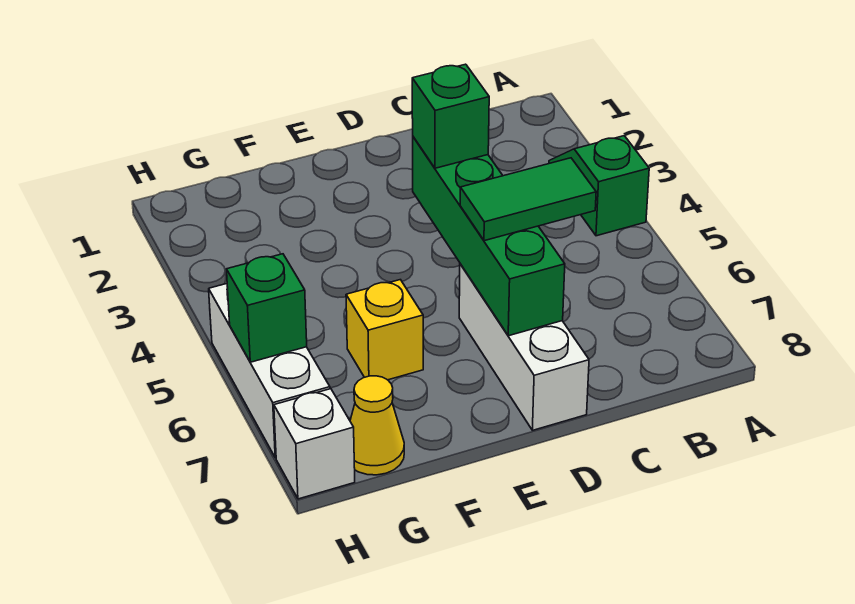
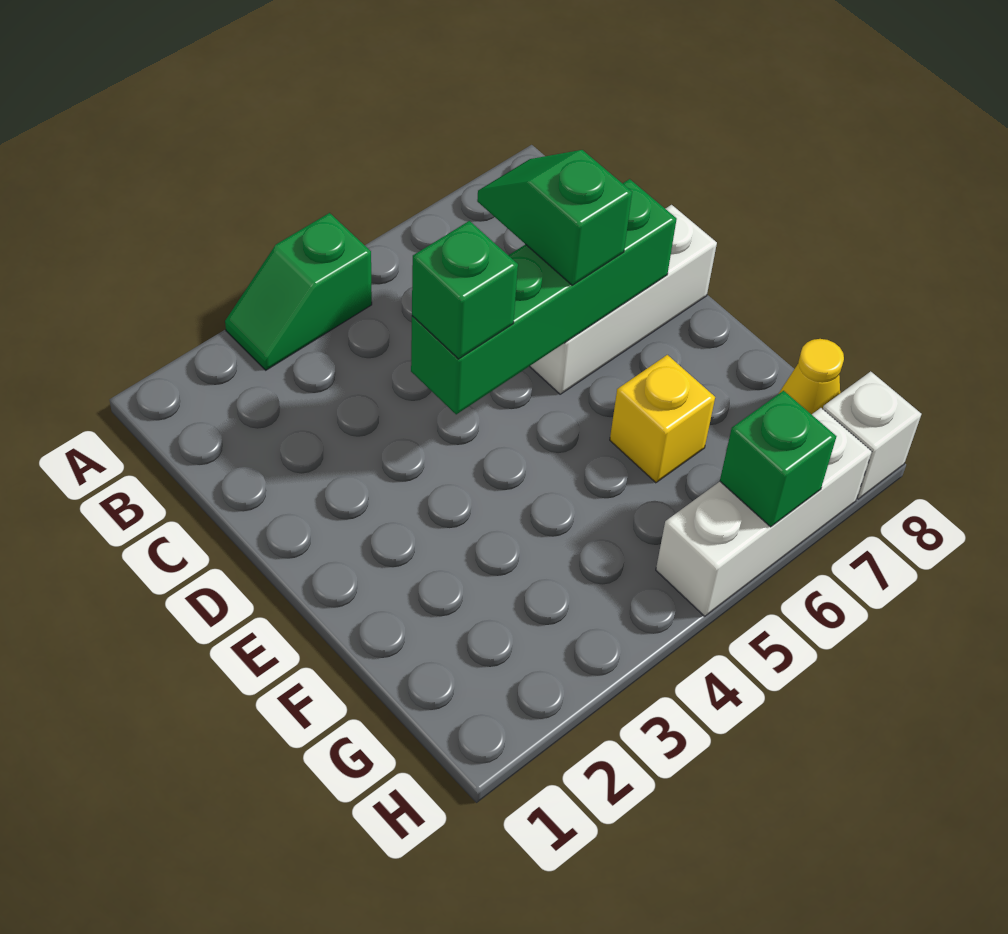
green tile C6:D6 level 3 -> green slope C6:D6 level 3 top D

